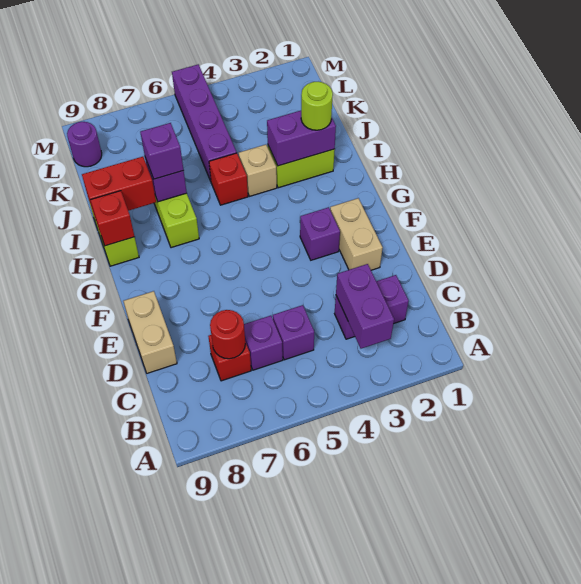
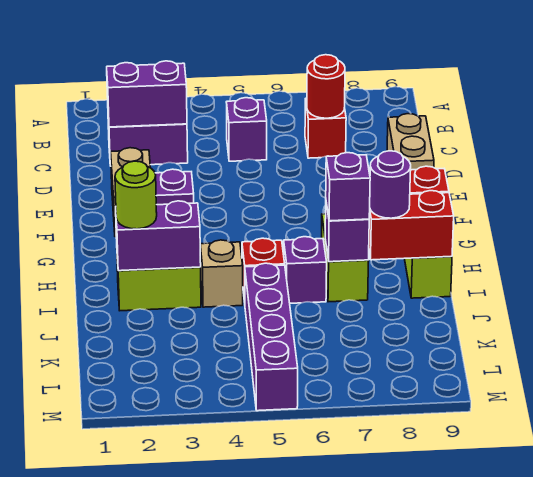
purple brick B3:C3 level 2 -> purple brick C2:C3 level 2
purple brick C6 level 1 -> purple brick I6 level 1
purple round brick L9 level 1 -> purple round brick I8 level 3

